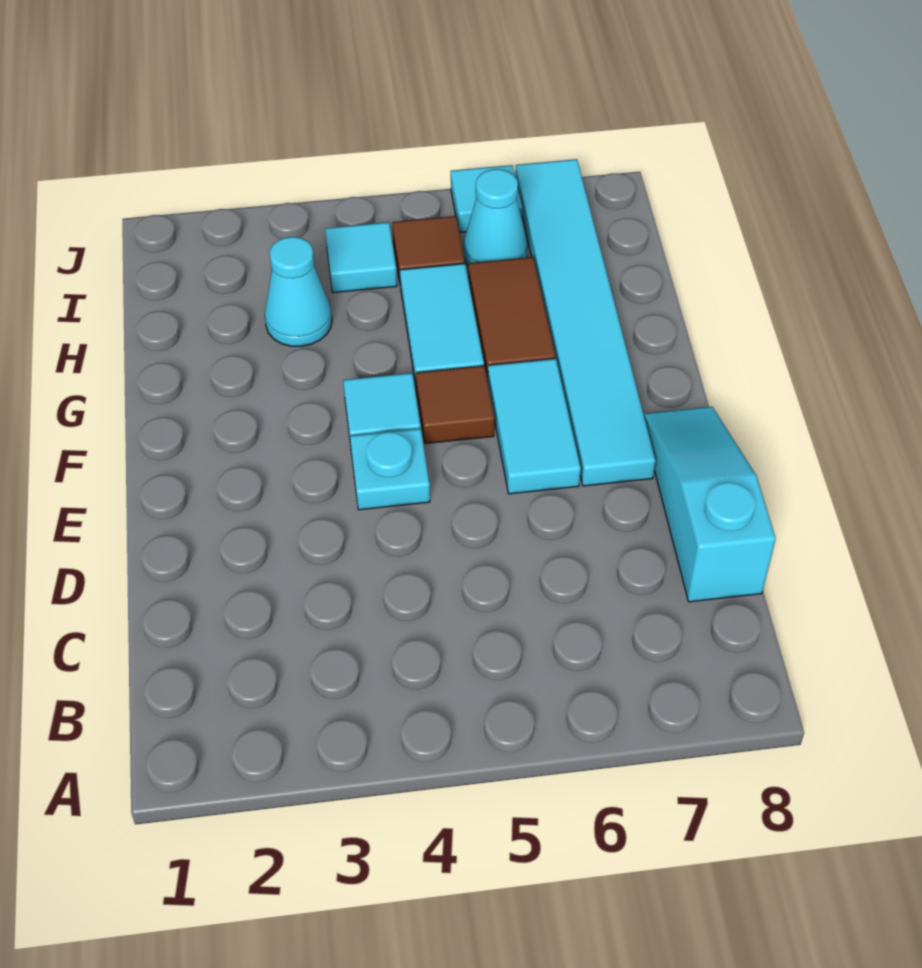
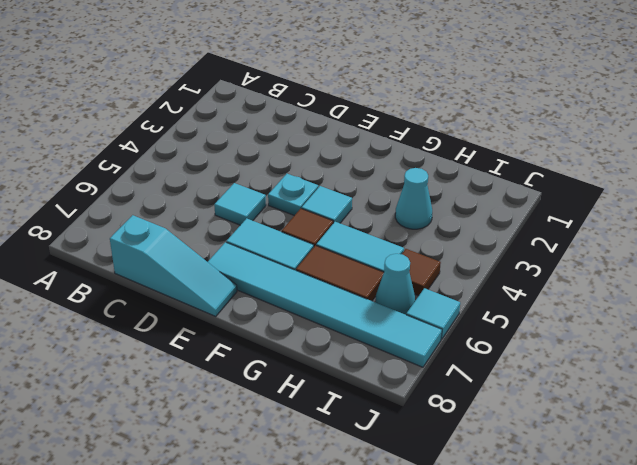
cyan tile I4 level 1 -> cyan tile D5 level 1

